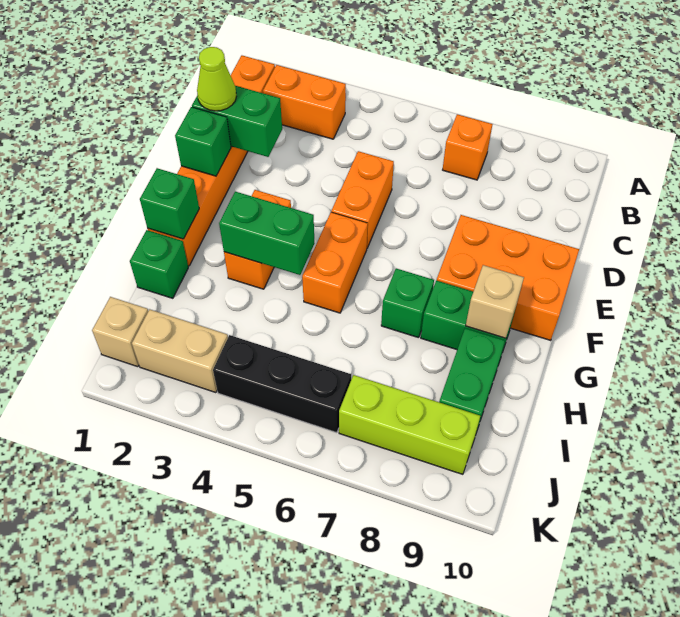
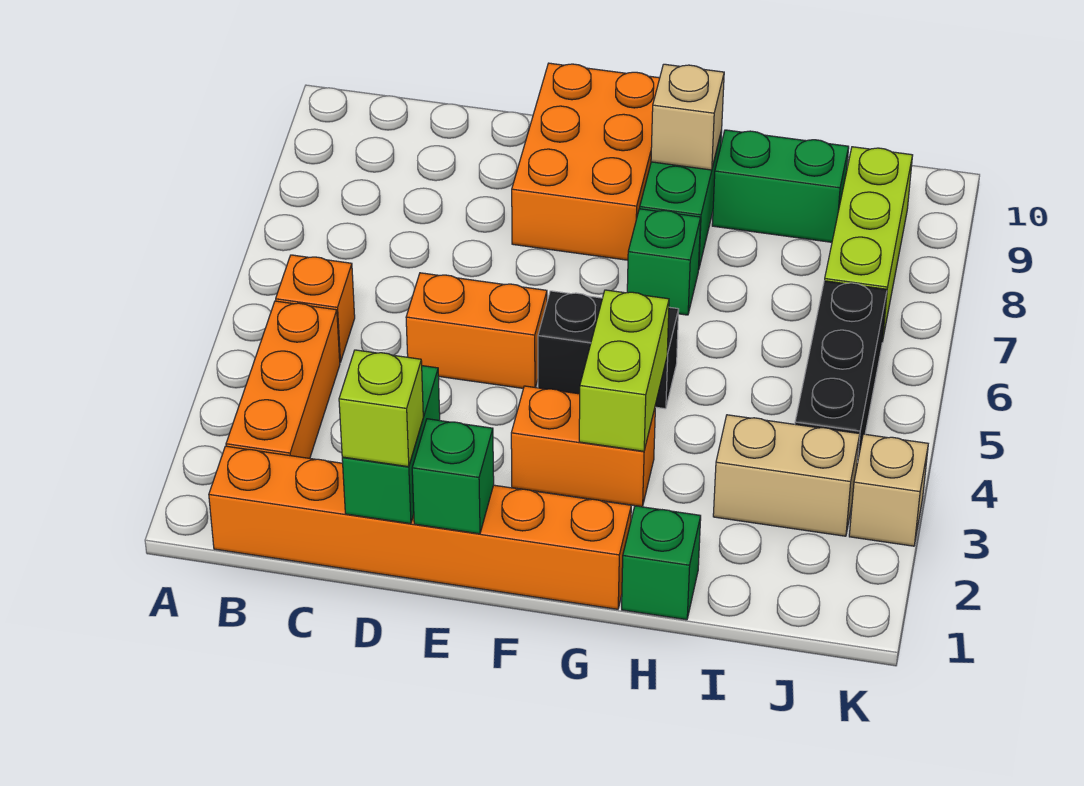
orange brick B2:B3 level 1 -> orange brick B2:B4 level 1
orange brick B7 level 1 -> orange brick B5 level 1
lime cone D1 level 3 -> lime brick D1 level 3
orange brick F5:G5 level 1 -> black brick F5:G5 level 1
green brick G1 level 2 -> none
green brick G3:G4 level 2 -> lime brick G3:G4 level 2
tan brick J1 level 1 -> tan brick K3 level 1
tan brick J2:J3 level 1 -> tan brick I3:J3 level 1

